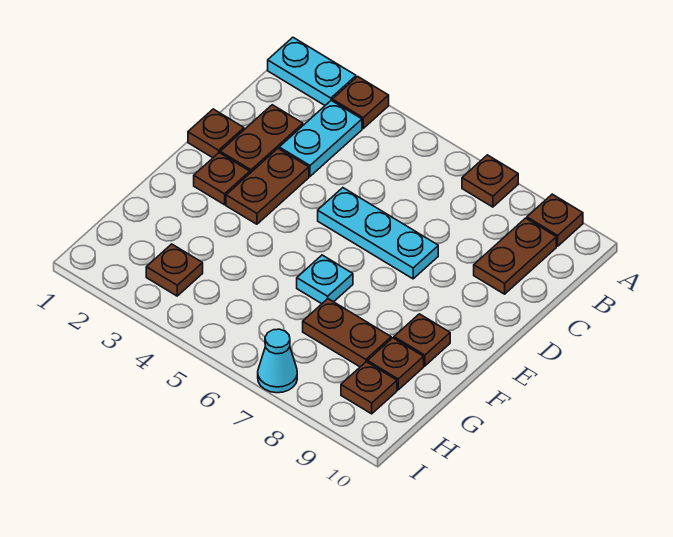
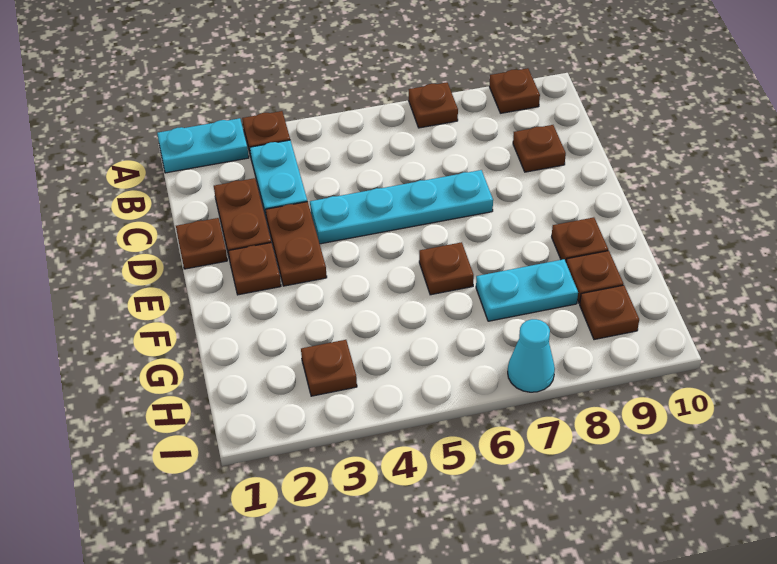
brown plate B9:C9 level 1 -> brown plate C9 level 1
cyan plate D5:D7 level 1 -> cyan plate D4:D7 level 1
cyan plate F6 level 1 -> brown plate F6 level 1
brown plate G7:G8 level 1 -> cyan plate G7:G8 level 1

